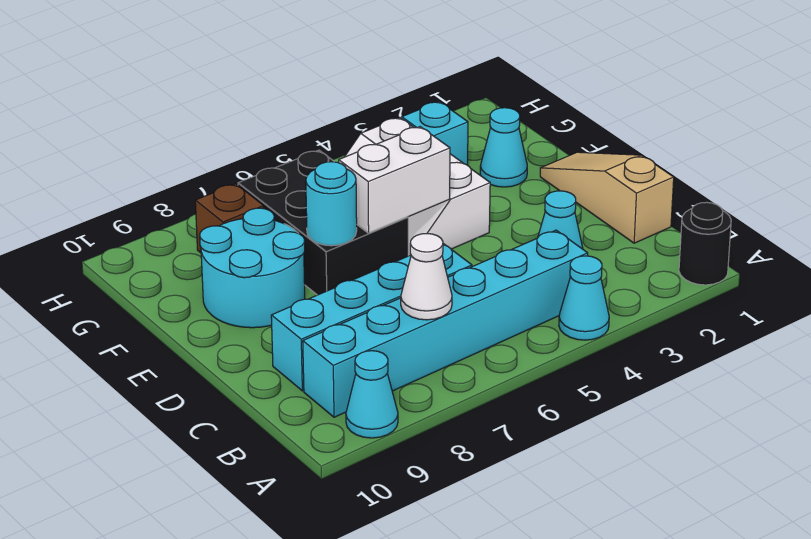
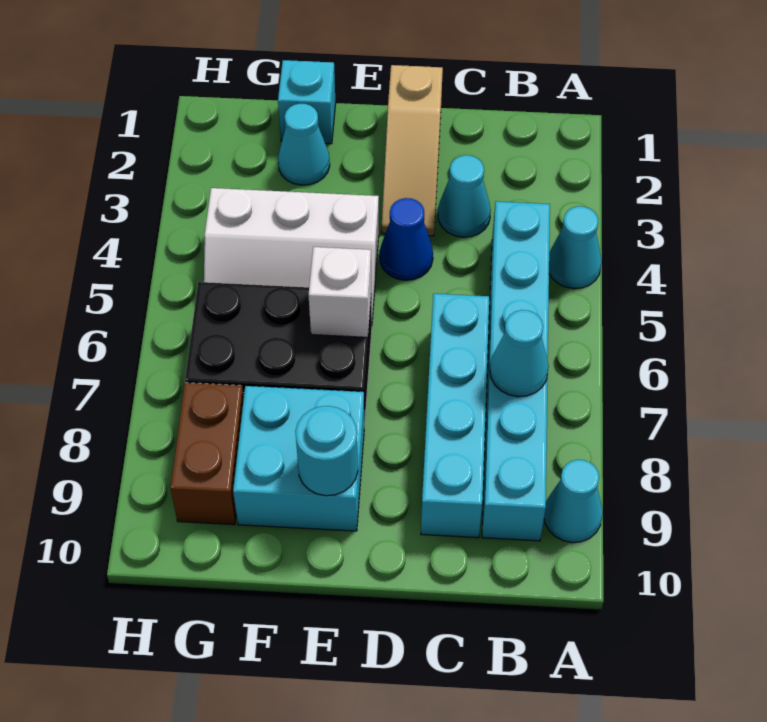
black round brick A1 level 1 -> none
white cone B7 level 2 -> cyan cone B7 level 2
tan slope C1:E1 level 1 top C -> tan slope D1:D3 level 1 top 1
none -> blue cone D4 level 1
white brick E5:E6 level 2 -> white brick E6 level 2
cyan round brick E7 level 2 -> cyan round brick E9 level 2
cyan round brick E8:F9 level 1 -> cyan brick E8:F9 level 1
cyan brick G3 level 1 -> cyan brick F1 level 1
brown brick G8 level 1 -> brown brick G8:G9 level 1

